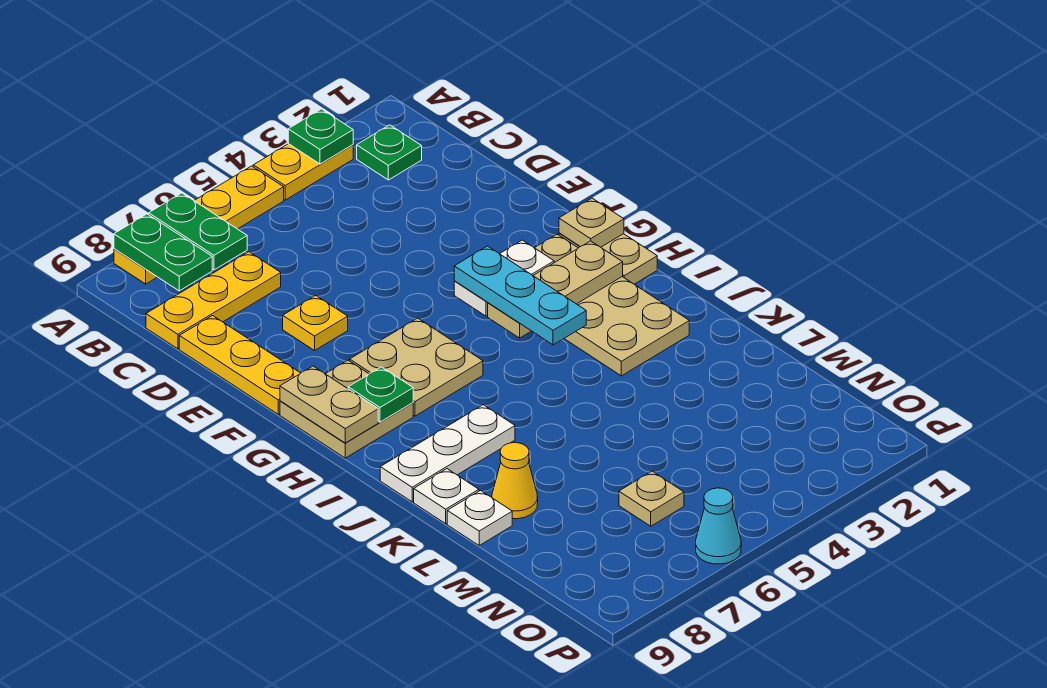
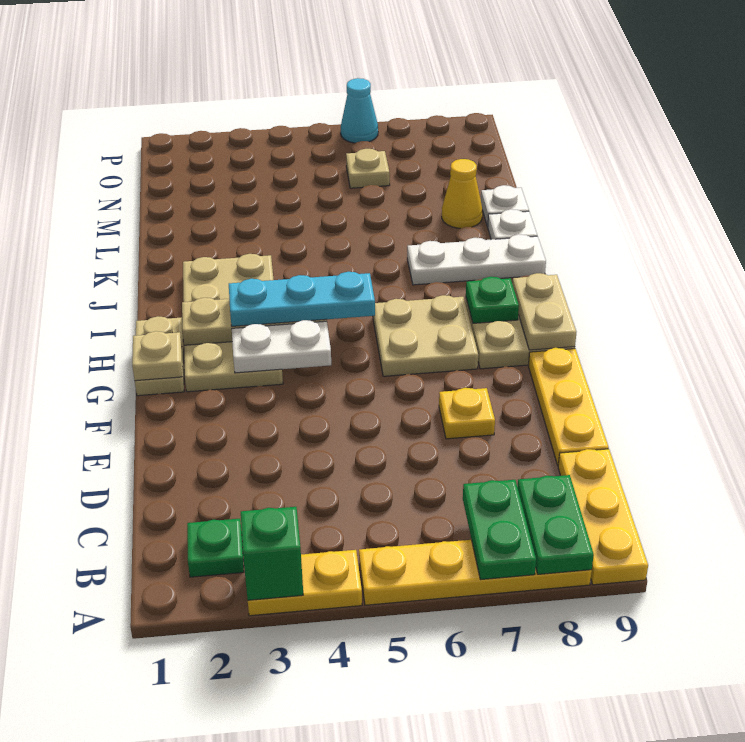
green plate A3 level 2 -> green brick A3 level 2
yellow plate C7:C9 level 1 -> yellow plate A9:C9 level 1
cyan plate G4:I4 level 3 -> cyan plate H3:H5 level 3

